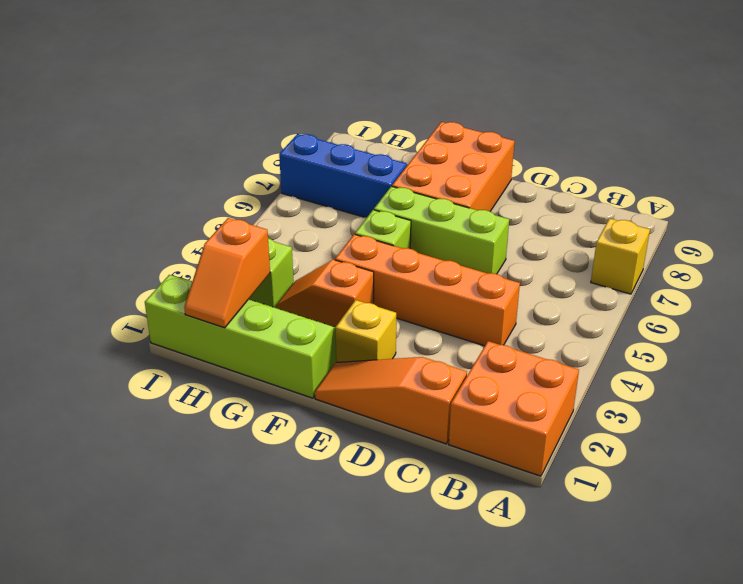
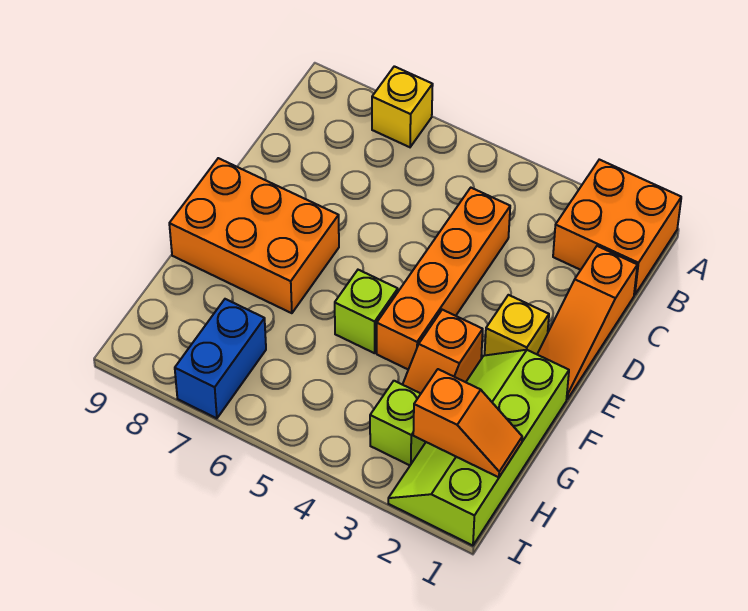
lime brick D6:F6 level 1 -> none
blue brick G7:I7 level 1 -> blue brick H7:I7 level 1

